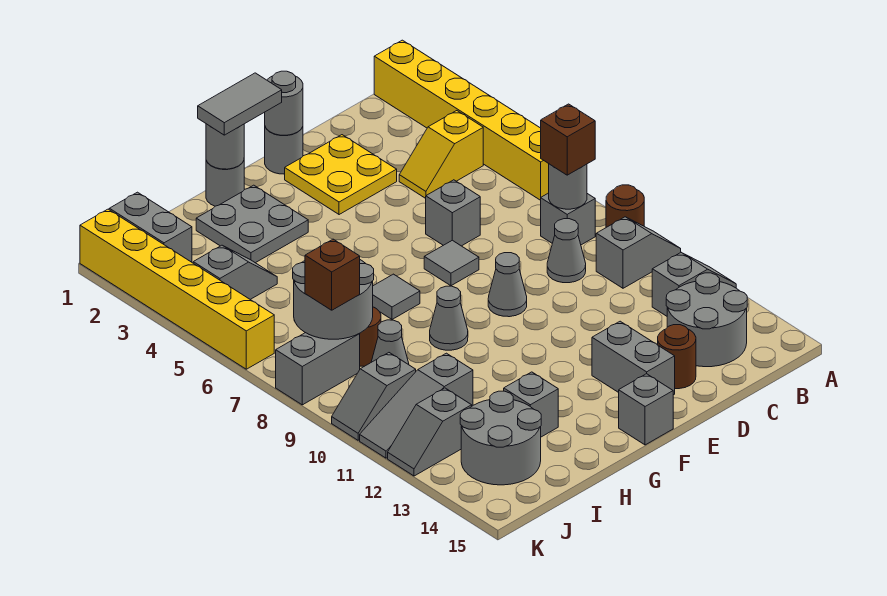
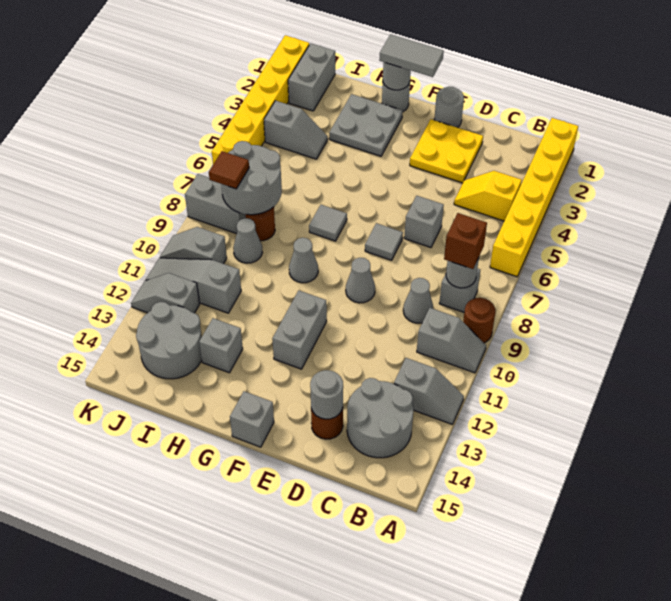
grey round brick E1 level 2 -> grey round brick D14 level 2
grey brick E13:E14 level 1 -> grey brick F11:F12 level 1
brown brick J8 level 3 -> brown tile J8 level 3

